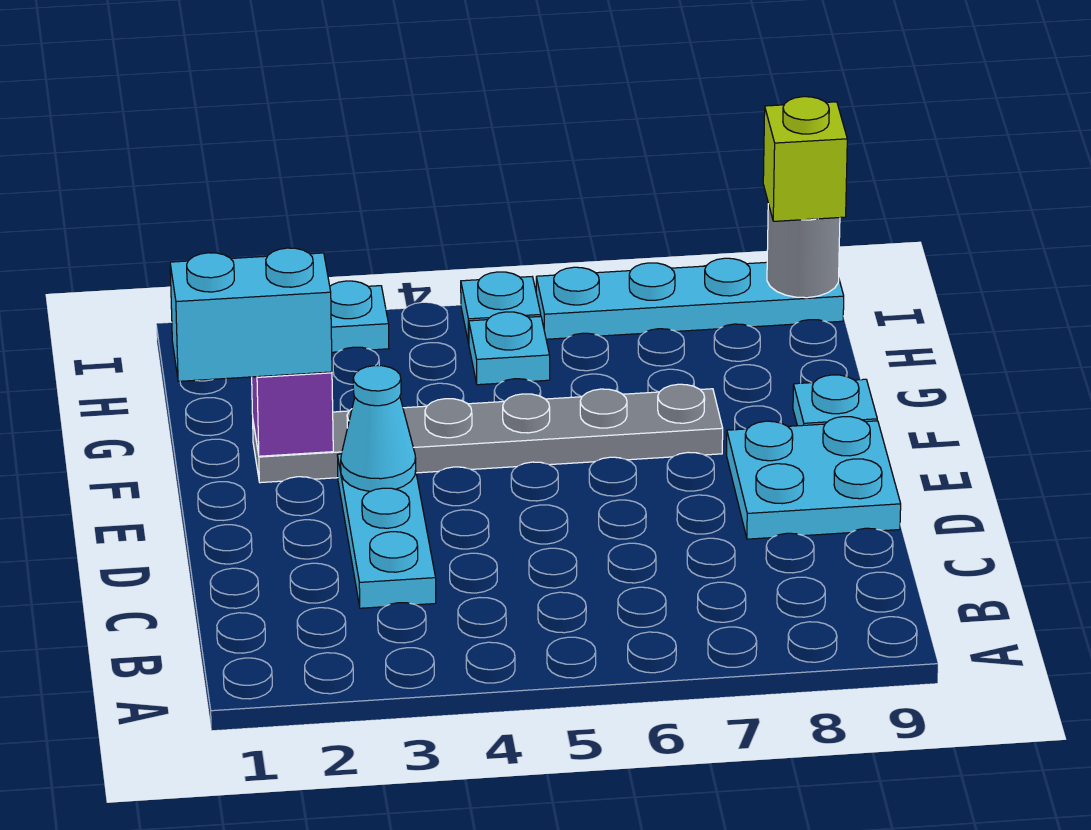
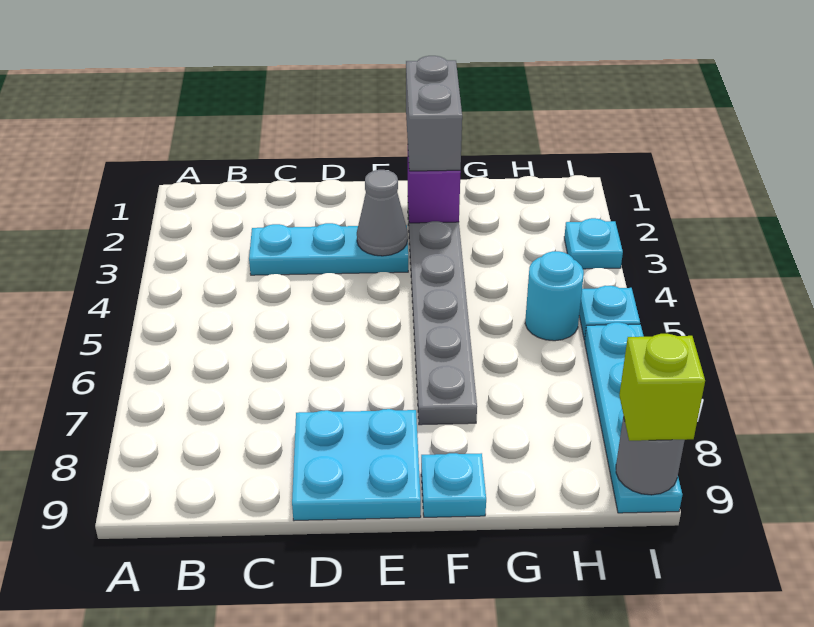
cyan cone E3 level 2 -> grey cone E3 level 2
cyan brick F1:F2 level 3 -> grey brick F1:F2 level 3
cyan plate H5 level 1 -> cyan round brick H5 level 1

